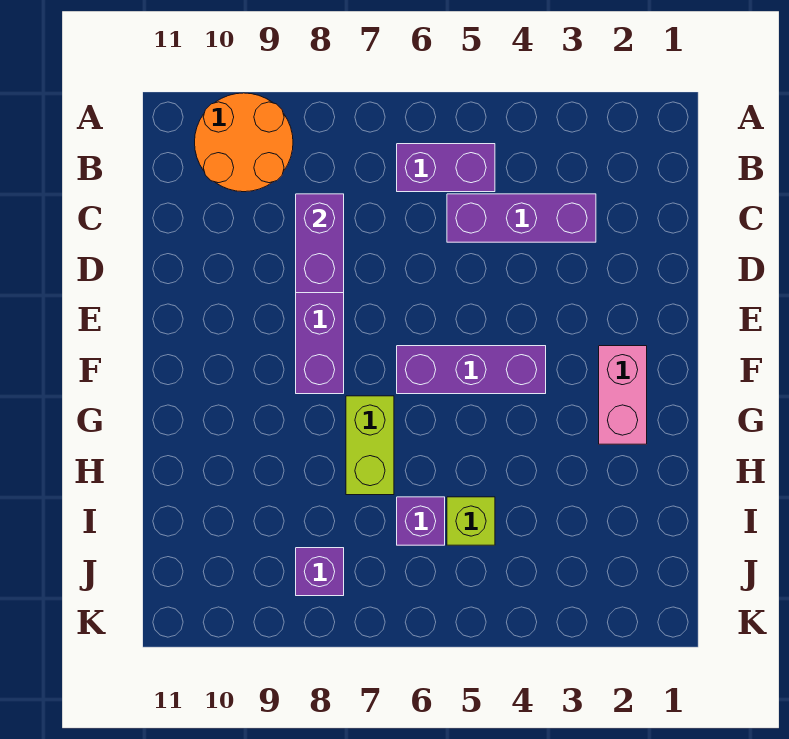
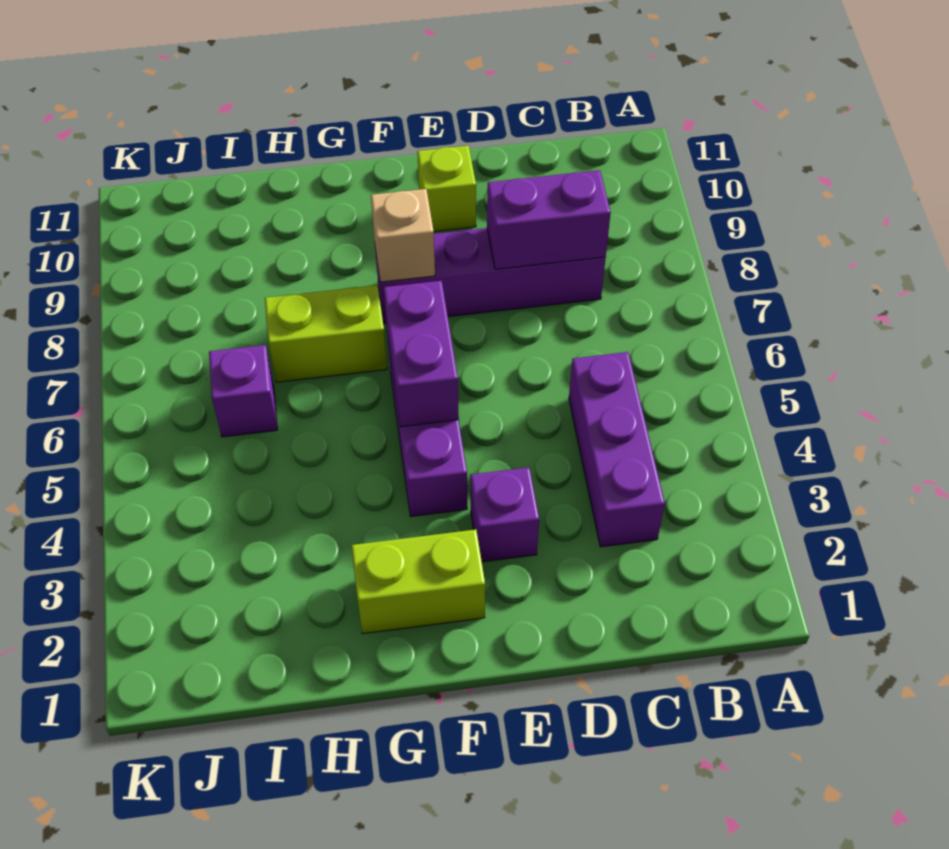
orange round brick A9:B10 level 1 -> none
purple brick B5:B6 level 1 -> purple brick F5:F6 level 2
pink brick F2:G2 level 1 -> lime brick F2:G2 level 1
none -> tan brick F8 level 2
lime brick I5 level 1 -> lime brick E10 level 1
purple brick J8 level 1 -> purple brick E3 level 1

